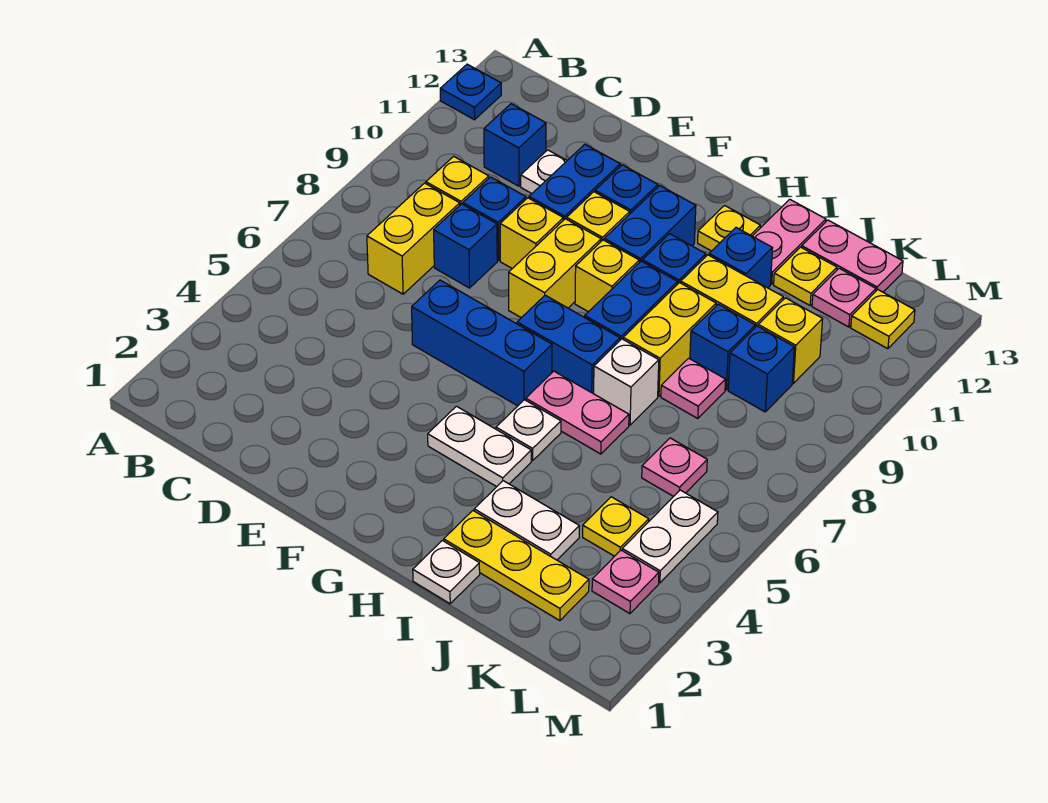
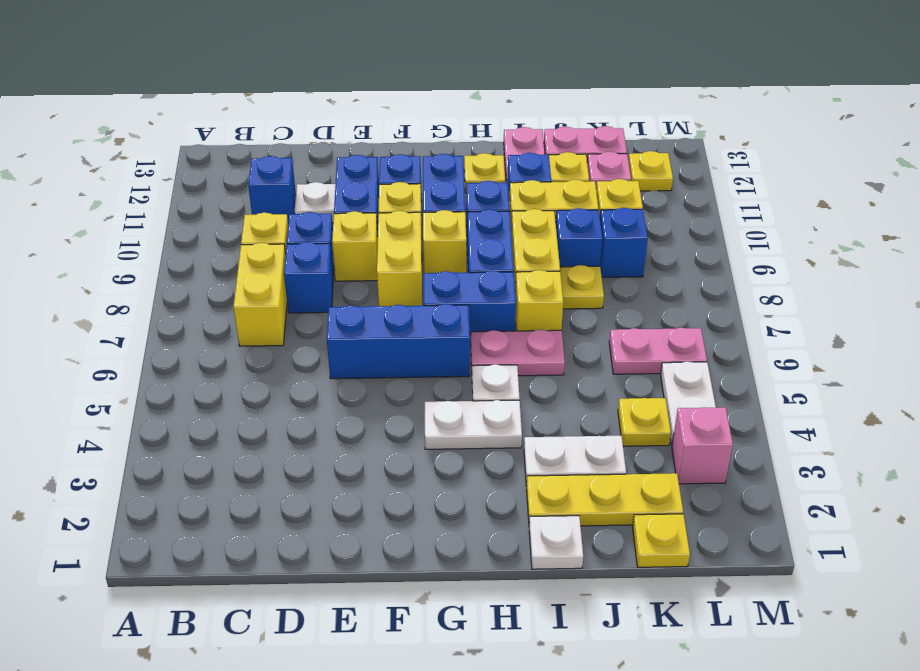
blue plate A12 level 1 -> none
white brick I7 level 1 -> yellow brick I7 level 1
pink plate J8 level 1 -> yellow plate J8 level 1
none -> yellow plate K1 level 1
pink plate K6 level 1 -> pink plate K6:L6 level 1
pink plate L3 level 1 -> pink brick L3 level 1

